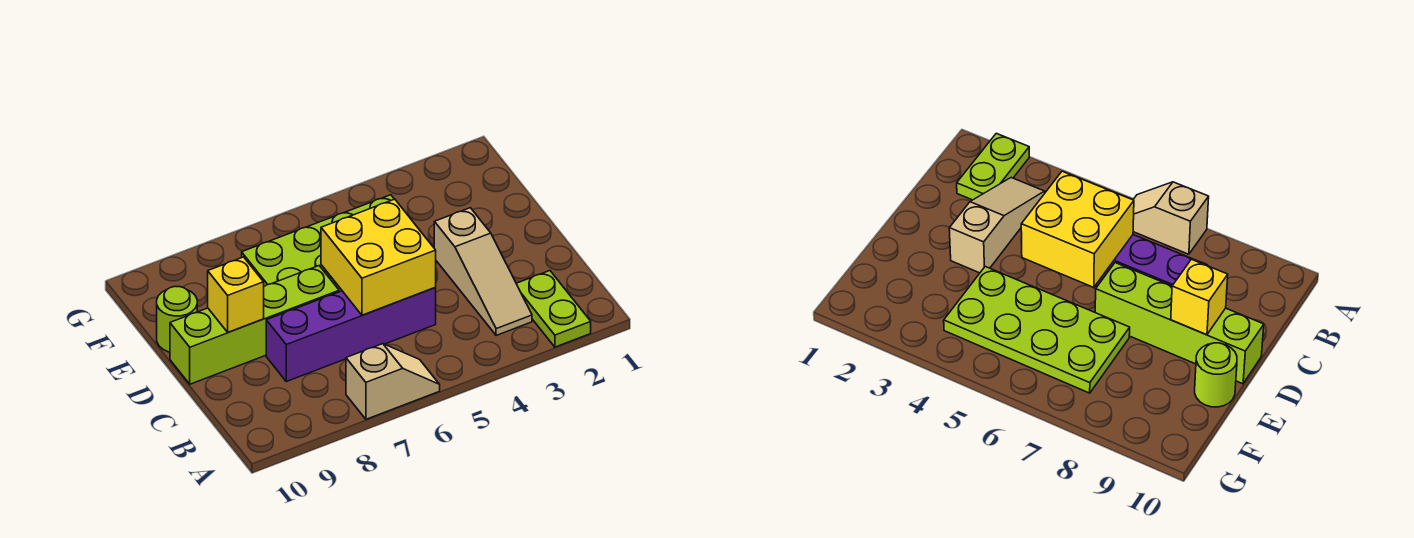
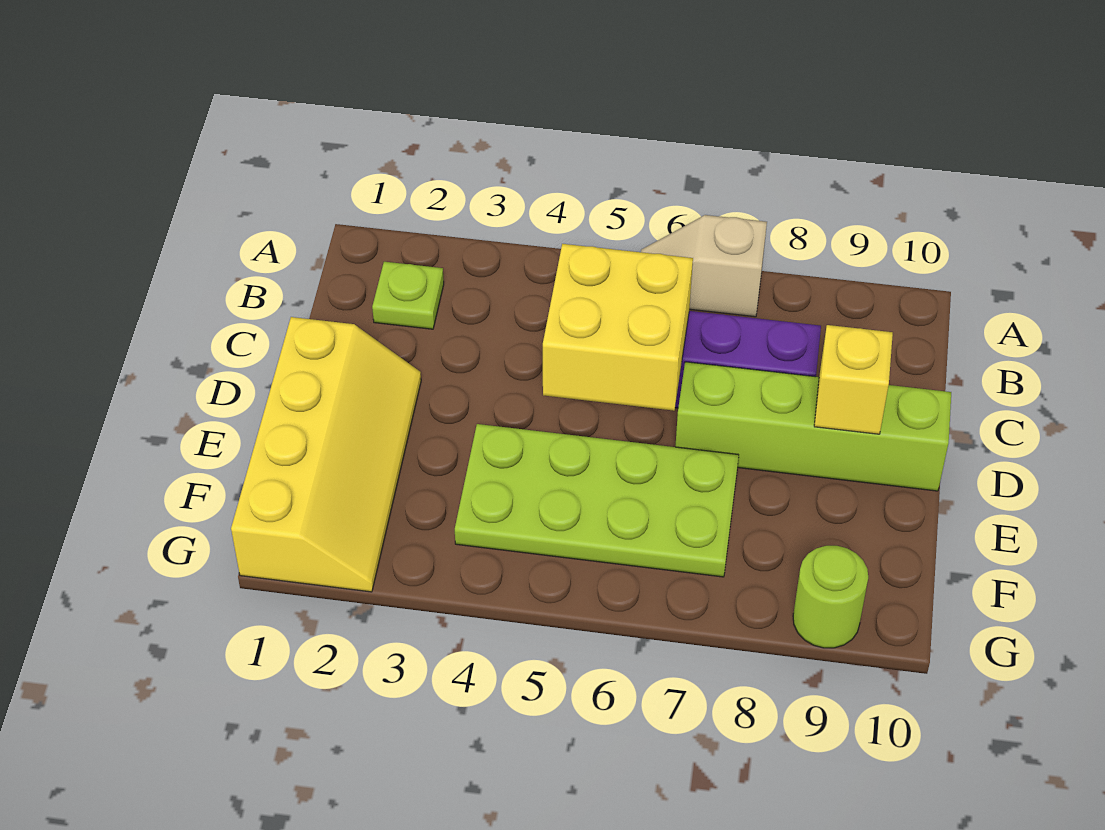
lime plate A2:B2 level 1 -> lime plate B2 level 1
tan slope B3:D3 level 1 top D -> none
none -> yellow slope D1:G2 level 1 top 1
lime round brick E10 level 1 -> lime round brick G9 level 1

